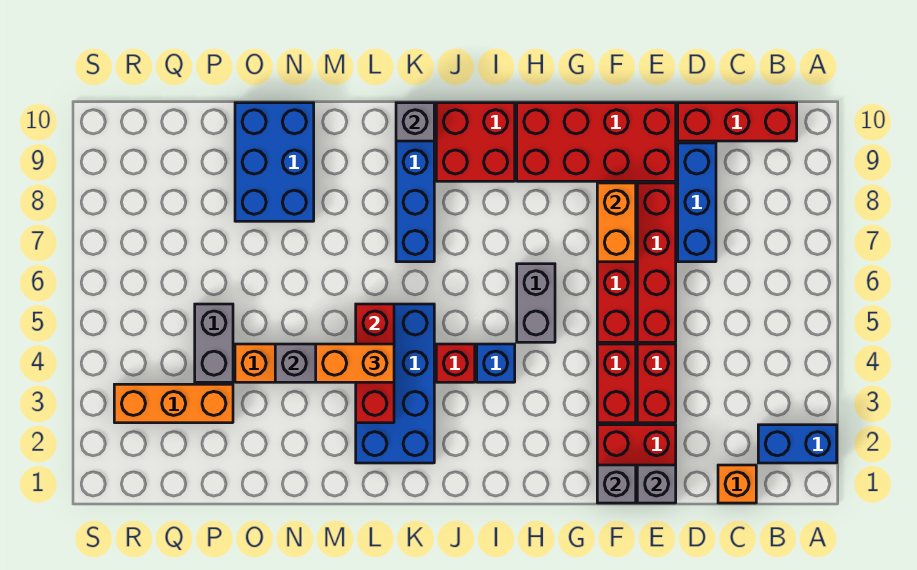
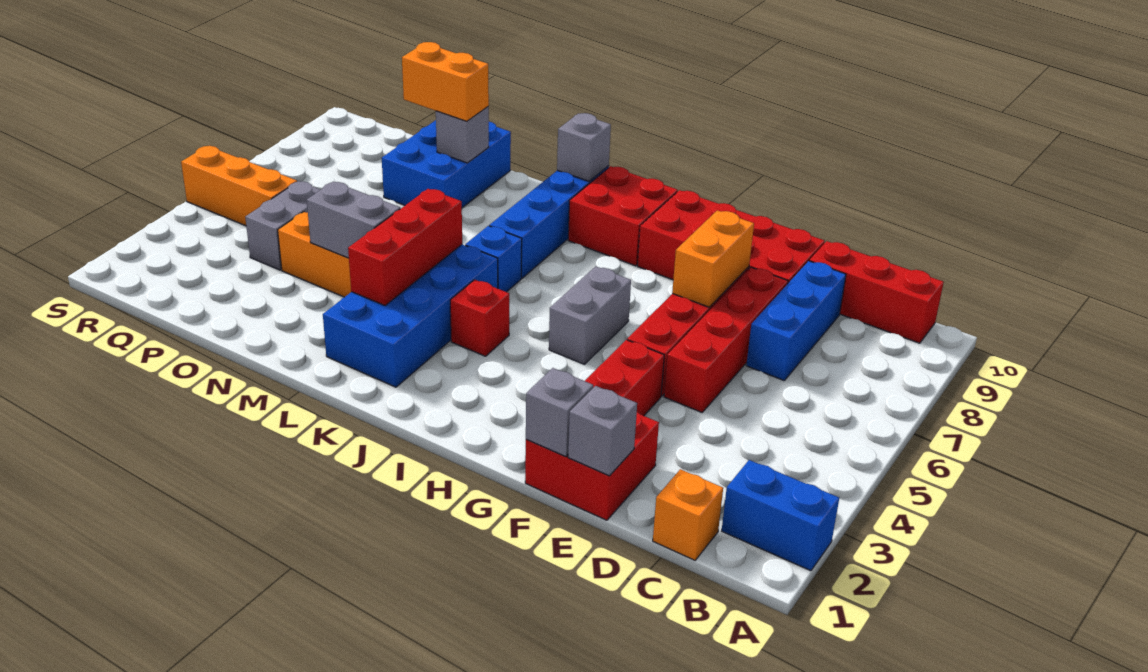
red brick E3:E4 level 1 -> none
blue brick I4 level 1 -> blue brick K6 level 1
orange brick L4:M4 level 3 -> orange brick N9:O9 level 3
none -> grey brick N9 level 2
orange brick P3:R3 level 1 -> orange brick Q5:S5 level 1

